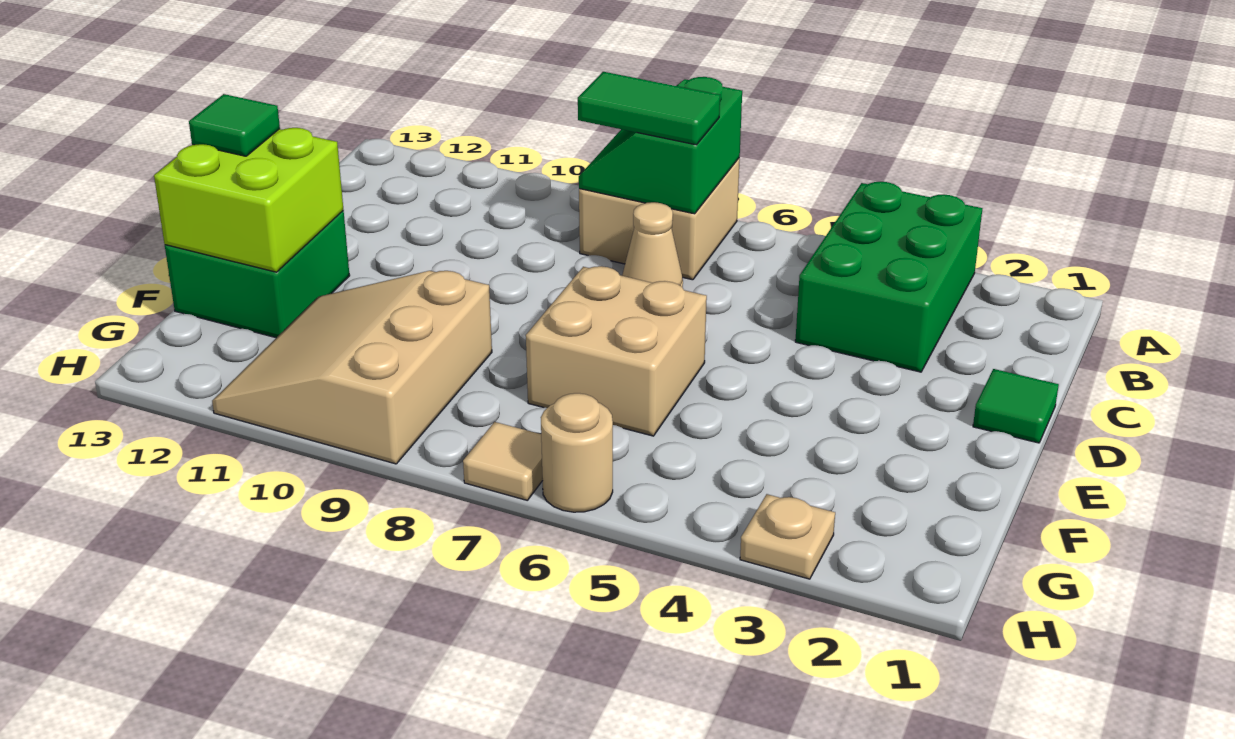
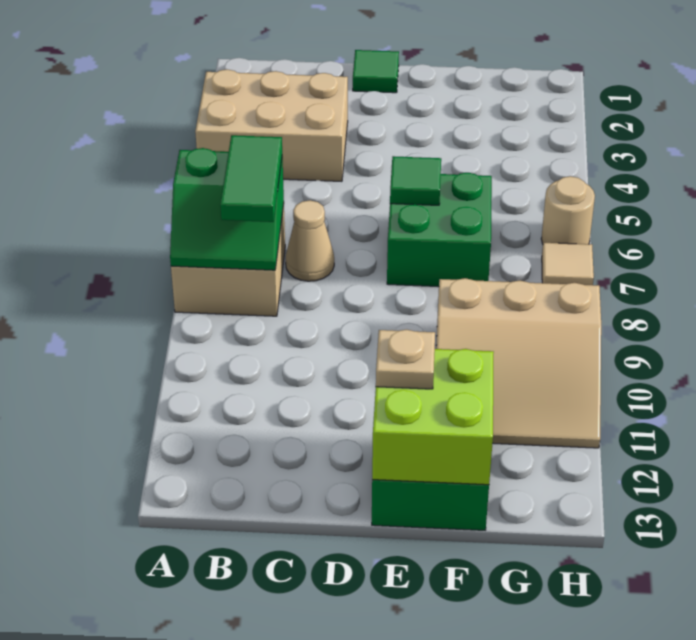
green brick A3:C4 level 1 -> tan brick A3:C4 level 1
tan brick E6:F7 level 1 -> green brick E6:F7 level 1
green tile E13 level 3 -> green tile E6 level 2
tan plate H3 level 1 -> tan plate E12 level 3

